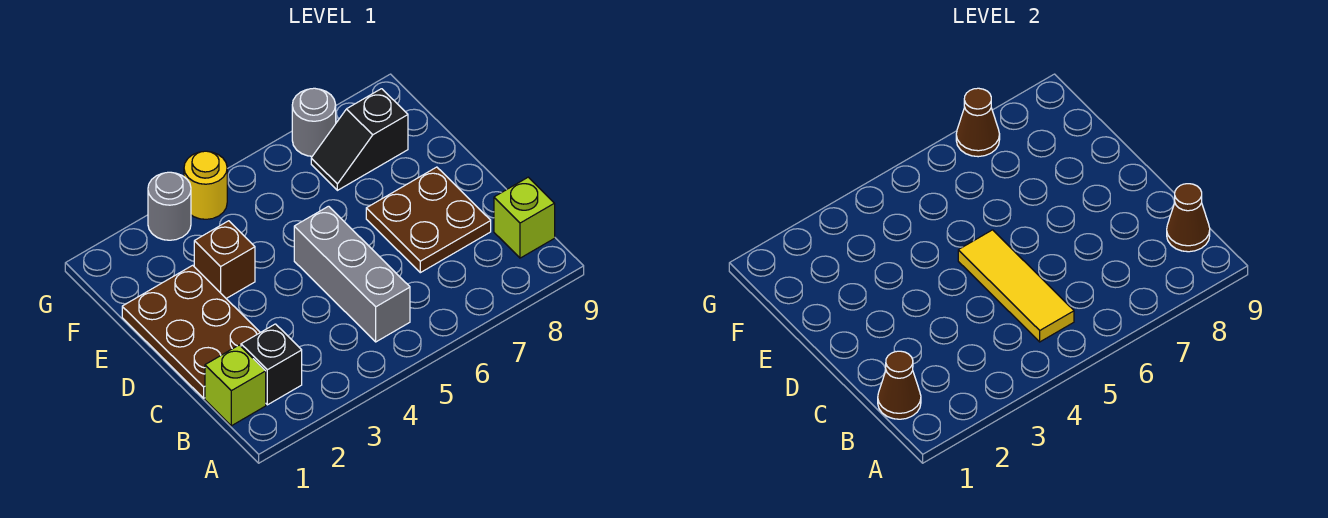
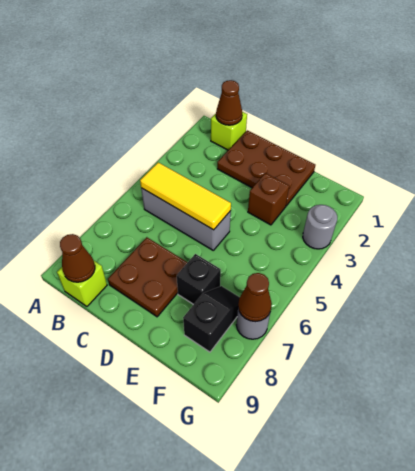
black brick B2 level 1 -> black brick E7 level 1
yellow round brick G4 level 1 -> none

